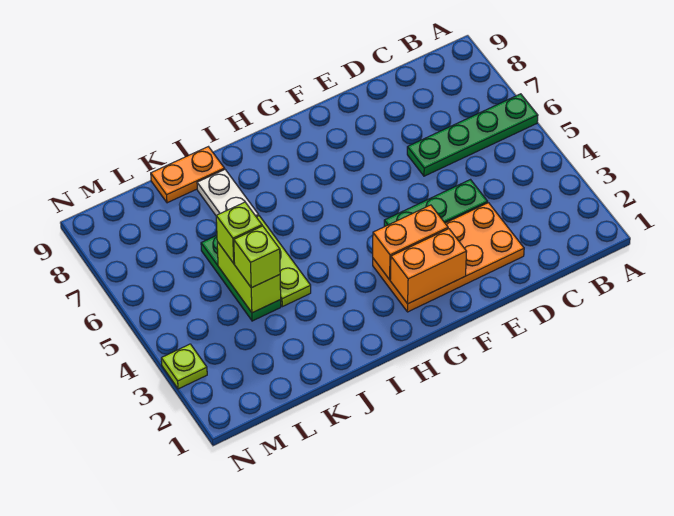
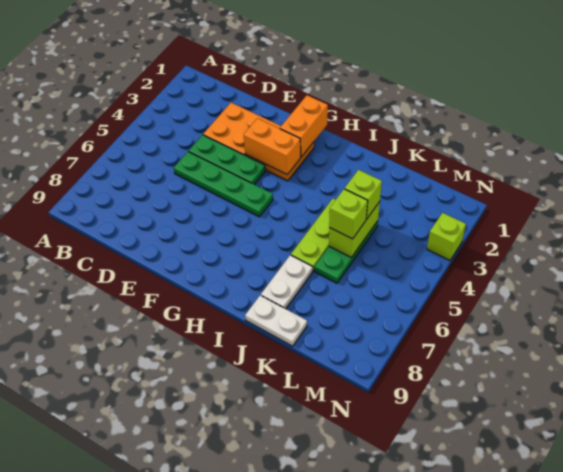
green plate A6:D6 level 1 -> green plate D5:G5 level 1
orange brick F2:G2 level 2 -> orange brick G1:G2 level 2
orange plate J9:K9 level 1 -> white plate J9:K9 level 1
lime plate N3 level 1 -> lime brick N3 level 1

